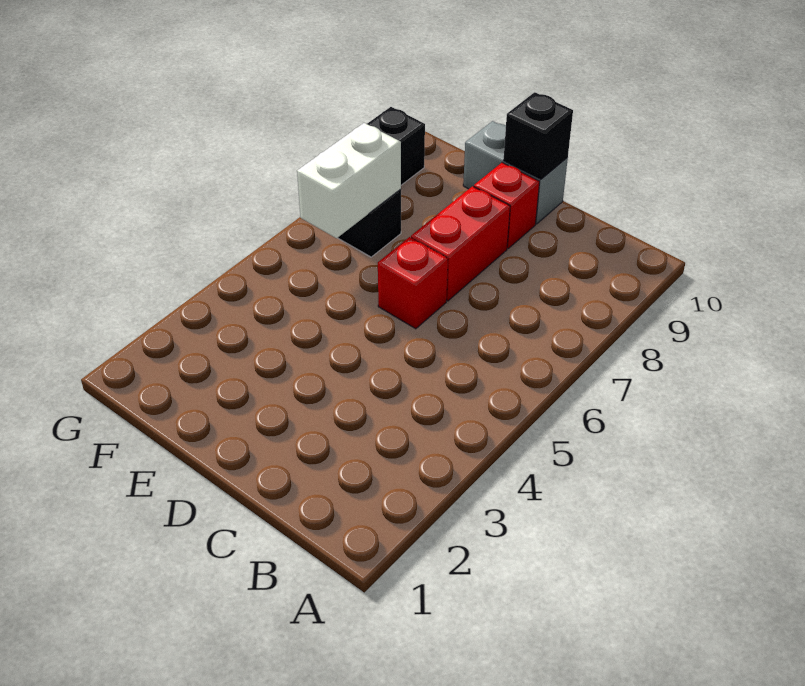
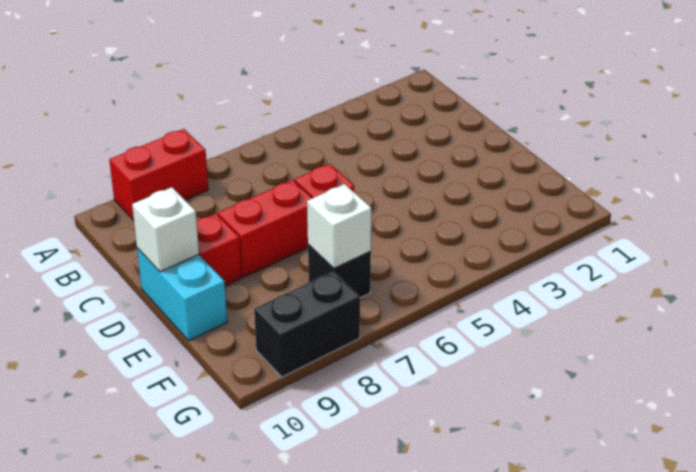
none -> red brick A8:A9 level 1
grey brick D10:E10 level 1 -> cyan brick D10:E10 level 1
black brick D10 level 2 -> white brick D10 level 2
white brick F6:F7 level 2 -> white brick F7 level 2

